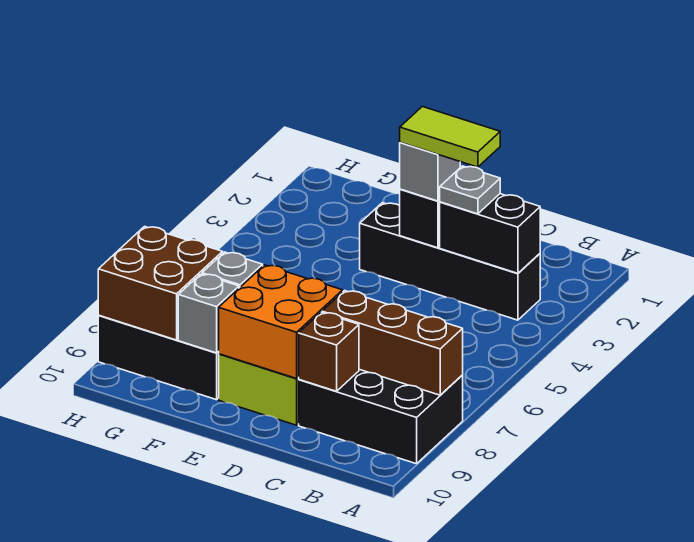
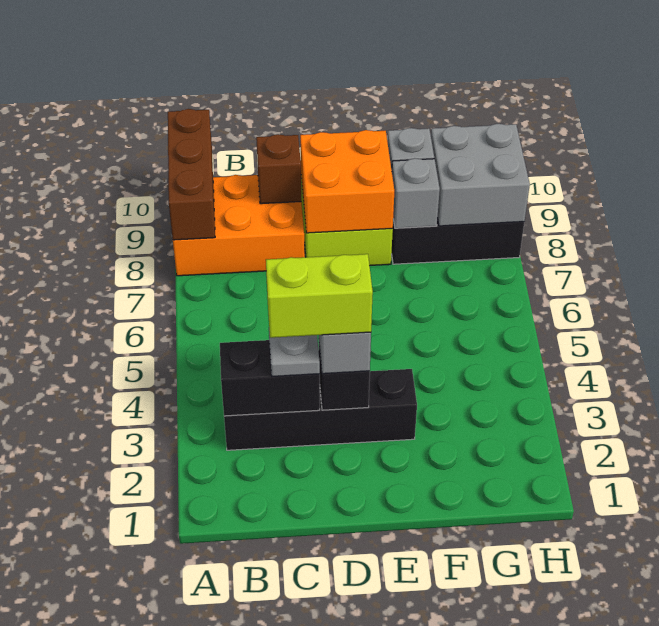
black brick A8:C9 level 1 -> orange brick A8:C9 level 1
brown brick A8:C8 level 2 -> brown brick A8:A10 level 2
lime tile C3:D3 level 4 -> lime brick C3:D3 level 4
brown brick G8:H9 level 2 -> grey brick G8:H9 level 2

